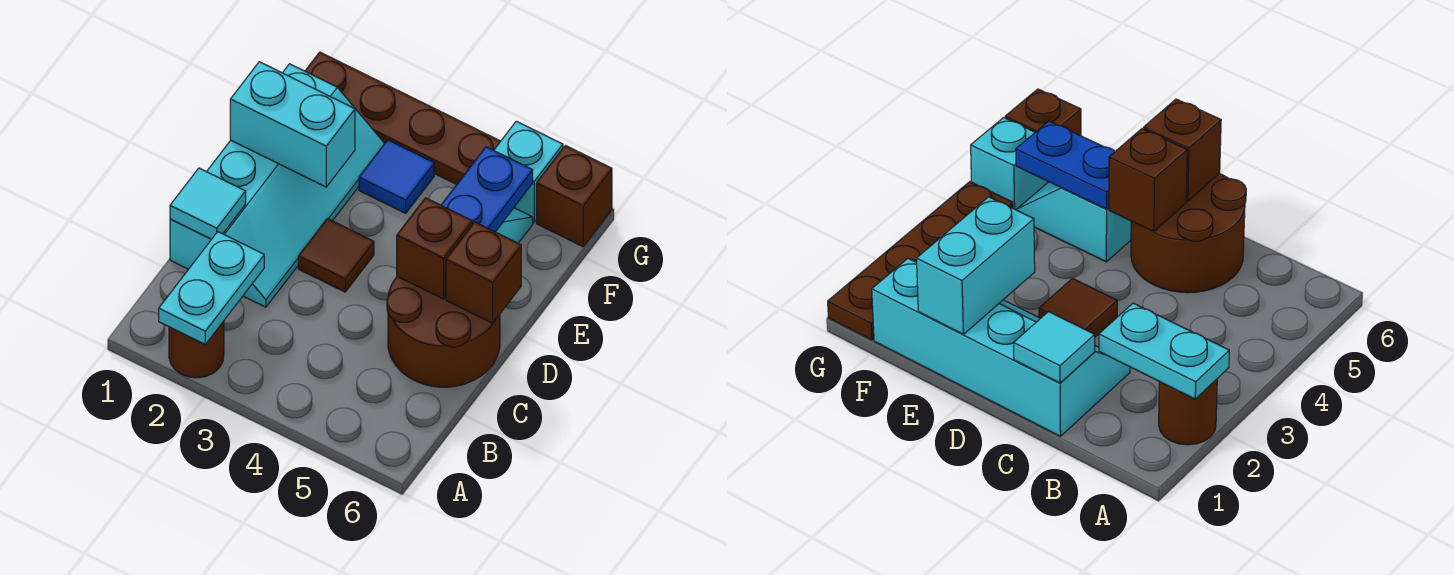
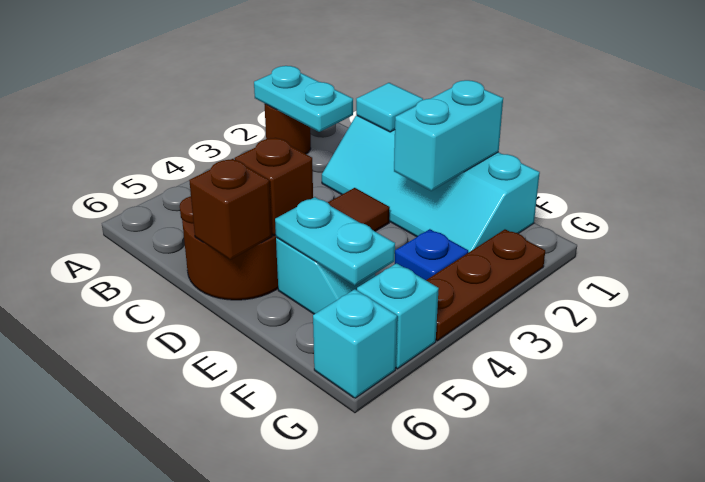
blue plate E5:F5 level 2 -> cyan plate E5:F5 level 2
blue tile F3 level 1 -> blue plate F3 level 1
brown plate G1:G4 level 1 -> brown plate G2:G4 level 1
brown brick G6 level 1 -> cyan brick G6 level 1

